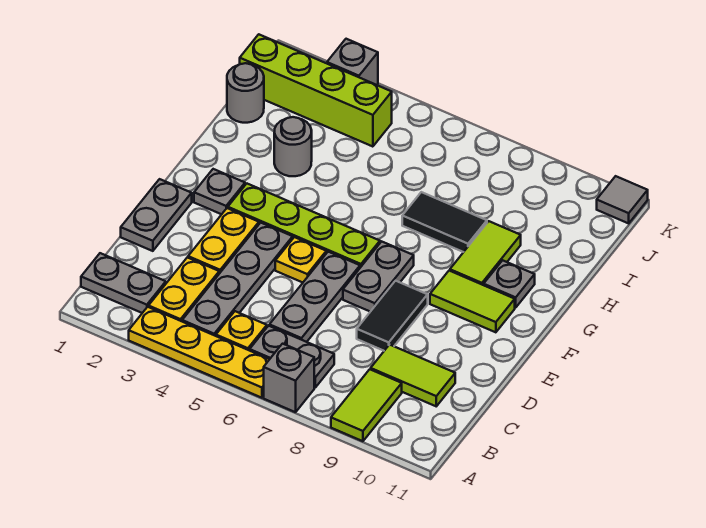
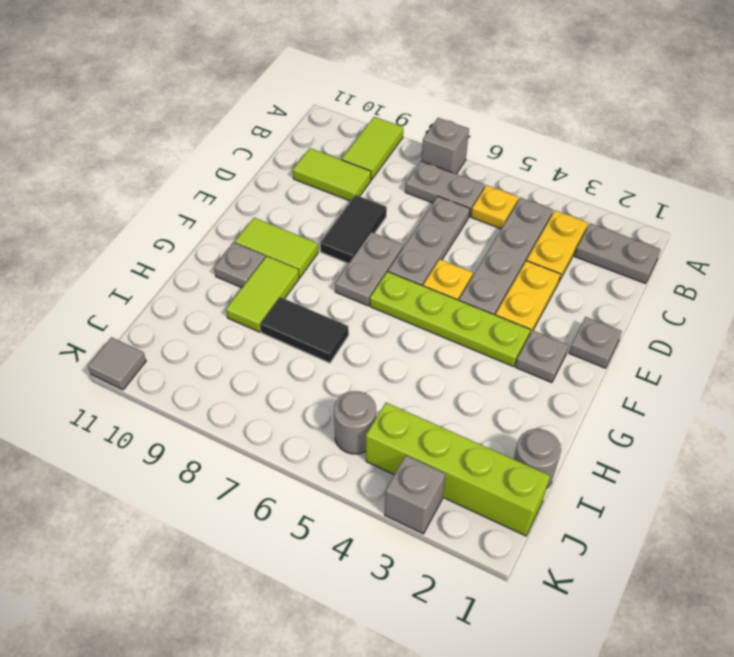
yellow plate A3:A6 level 1 -> none
grey plate D1:E1 level 1 -> grey plate E1 level 1
grey round brick H3 level 1 -> grey round brick J5 level 1

